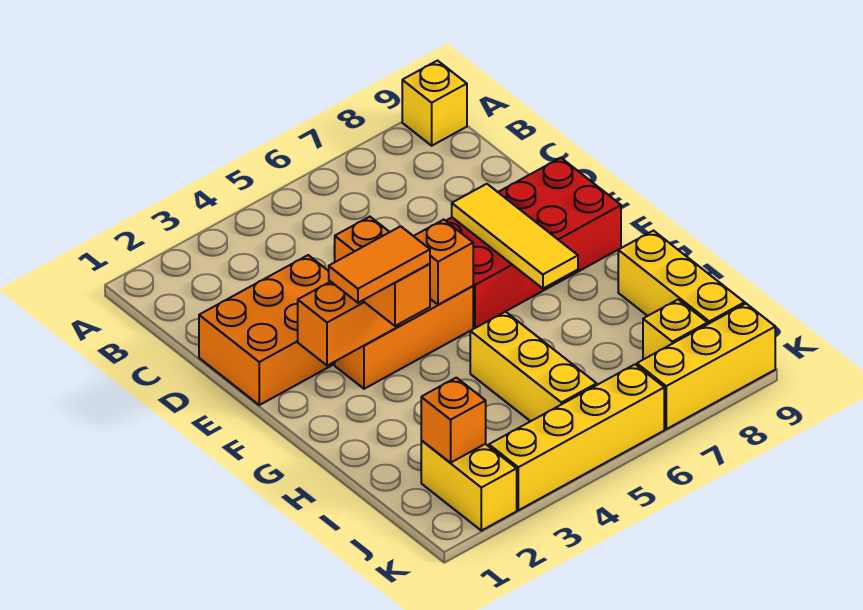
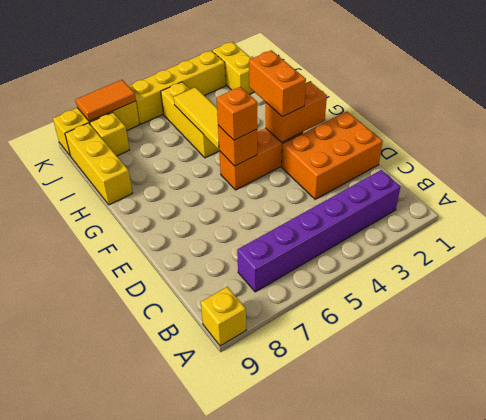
none -> purple brick B2:B7 level 1
red brick E6:F9 level 1 -> none
yellow tile E7:G7 level 2 -> yellow tile G5:I5 level 2
orange tile G2:G3 level 4 -> orange tile K7:K8 level 2
orange brick J2 level 2 -> orange brick F5 level 3

